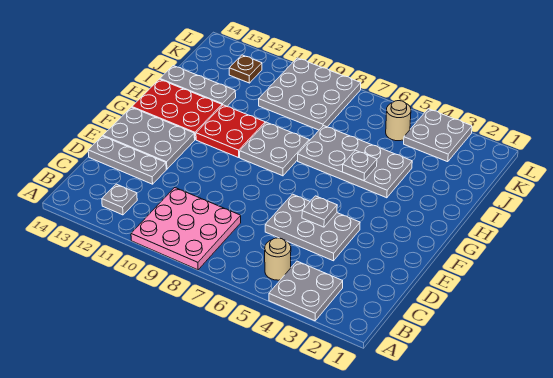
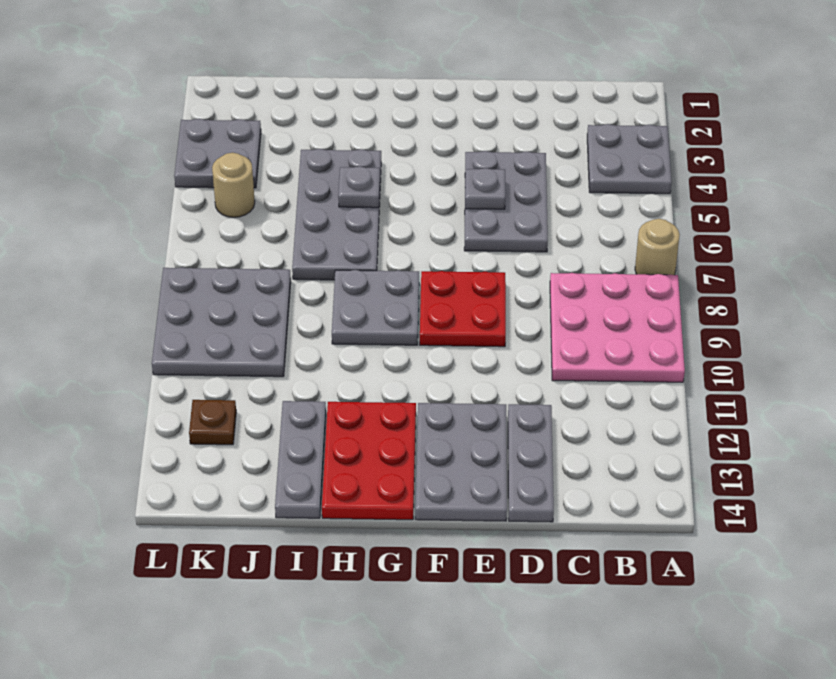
tan round brick B5 level 1 -> tan round brick A7 level 1
grey plate B12 level 1 -> none
red plate G10:H11 level 1 -> red plate E8:F9 level 1

